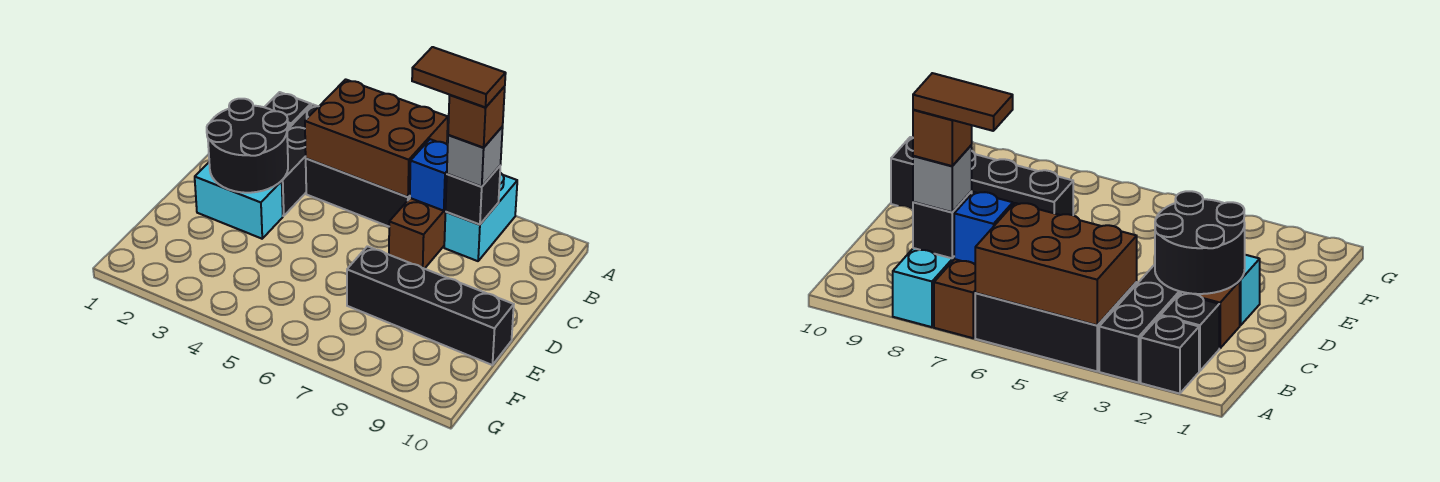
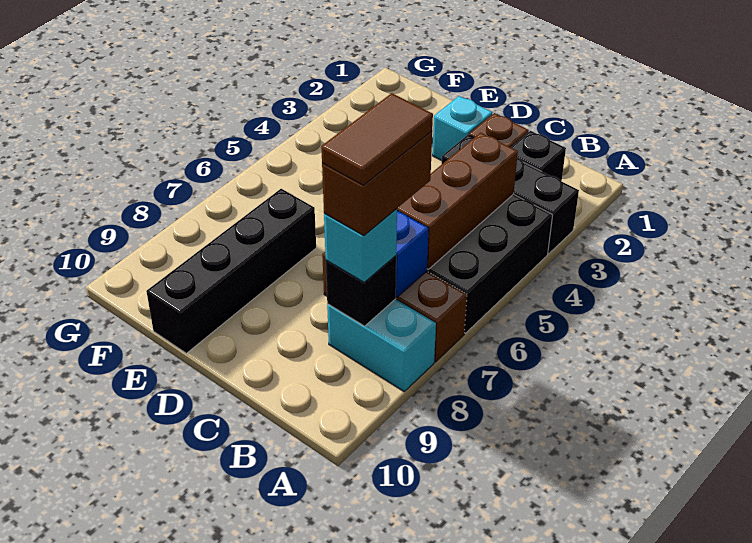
black brick A2 level 1 -> none
brown brick A4:B6 level 2 -> brown brick B4:B6 level 2
grey brick B8 level 3 -> cyan brick B8 level 3
brown brick B8 level 4 -> brown brick B7:B8 level 4
black round brick C2:D3 level 2 -> none
cyan brick D2:D3 level 1 -> cyan brick D2 level 1

